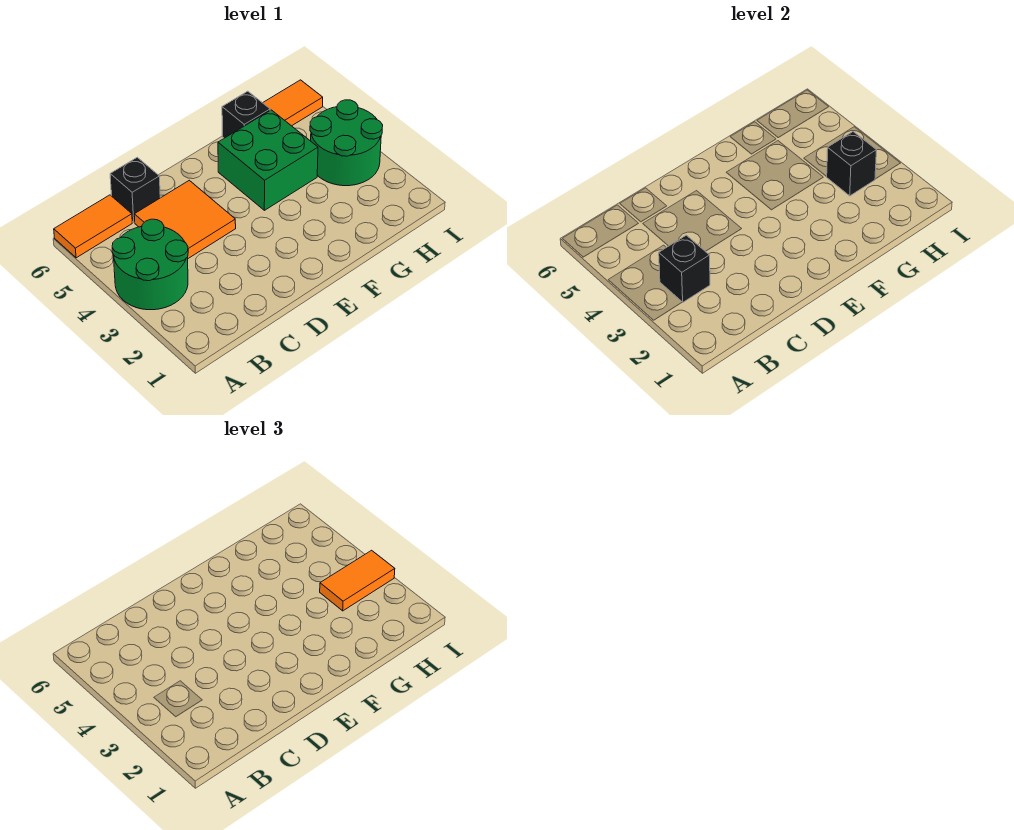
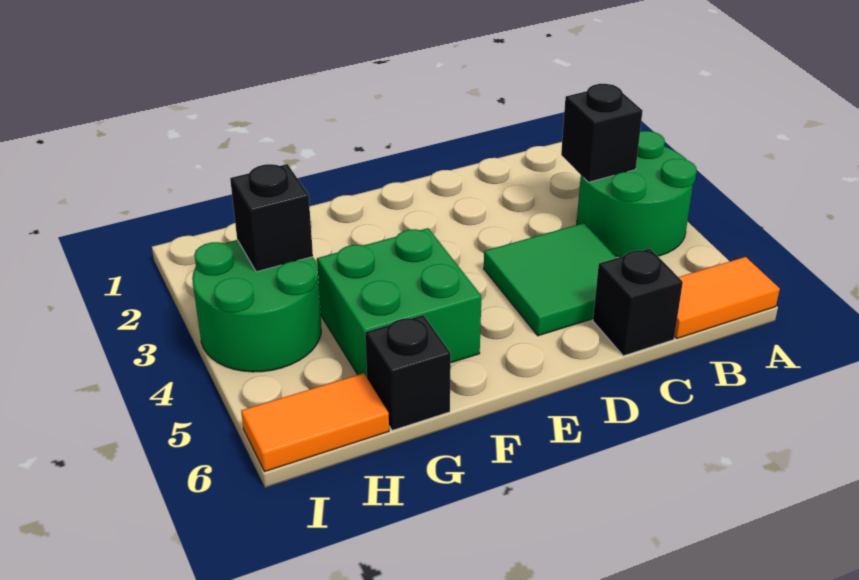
orange tile C4:D5 level 1 -> green tile C4:D5 level 1
orange tile H3:I3 level 3 -> none

